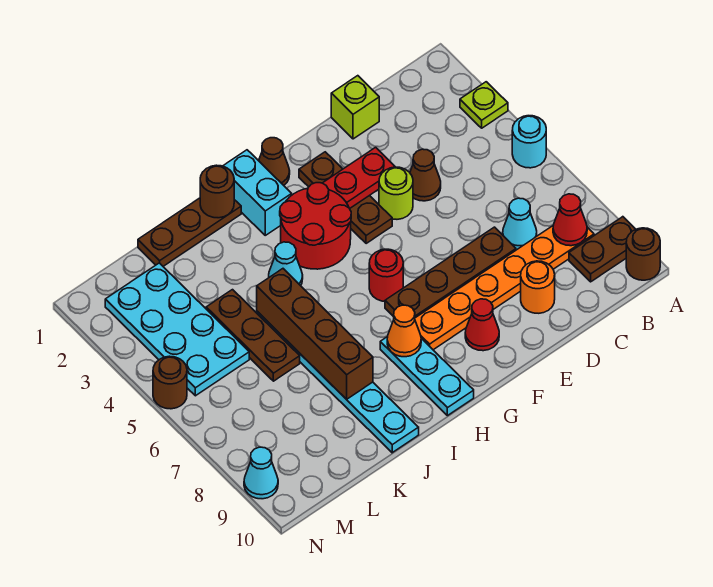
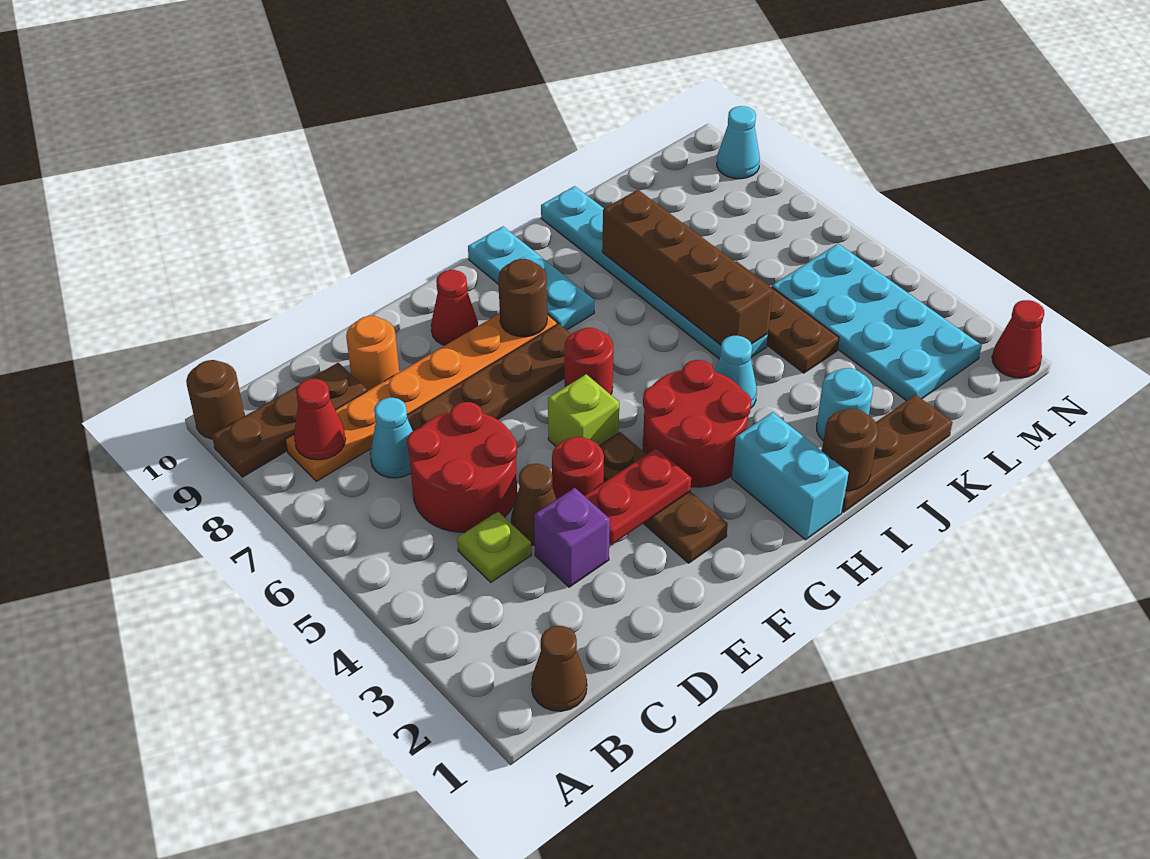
lime plate A3 level 1 -> lime plate C4 level 1
cyan round brick A5 level 1 -> cyan round brick J2 level 1
brown plate A9:B9 level 1 -> brown plate A9:C9 level 1
none -> red round brick C5:D6 level 1
lime brick D1 level 1 -> lime brick F5 level 1
none -> purple brick D3 level 1
lime round brick E4 level 1 -> red round brick E4 level 1
brown cone G1 level 1 -> brown cone B1 level 1
orange cone H8 level 2 -> none
none -> red cone N1 level 1
brown round brick N5 level 1 -> brown round brick G8 level 2

